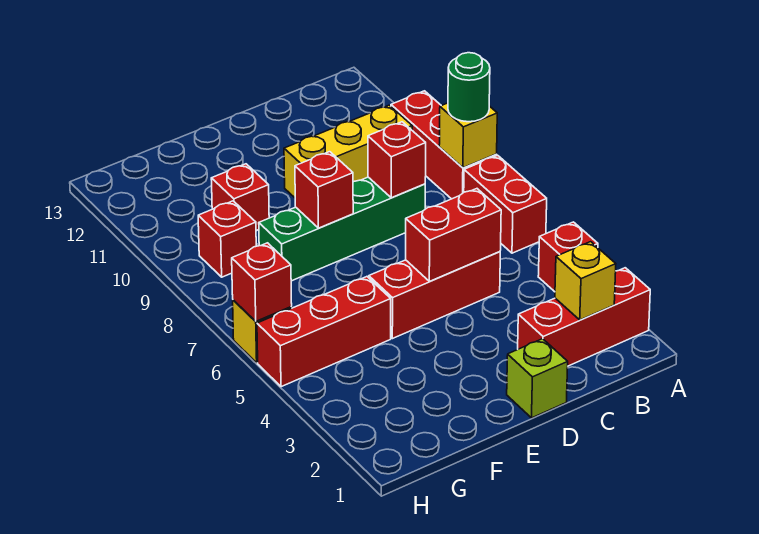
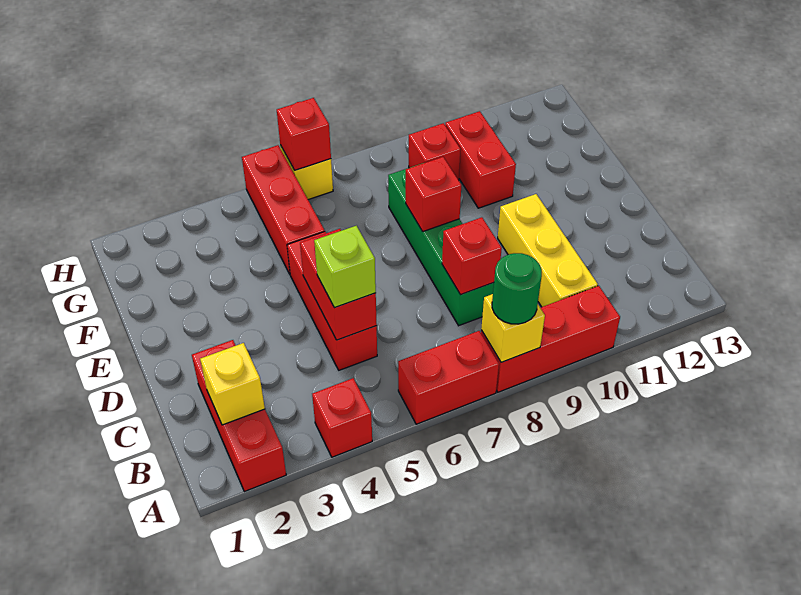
lime brick D1 level 1 -> lime brick C5 level 3
red brick F10 level 1 -> red brick F10:G10 level 1

